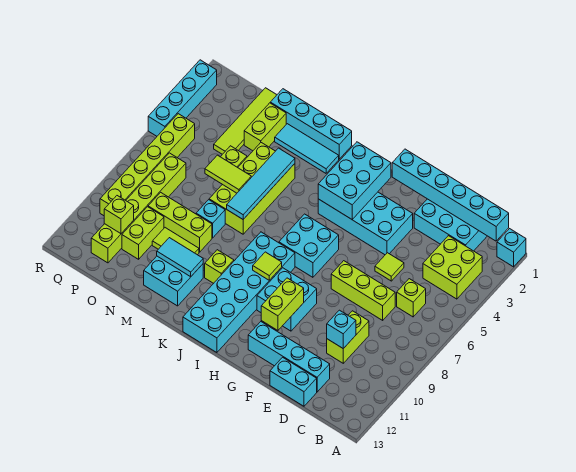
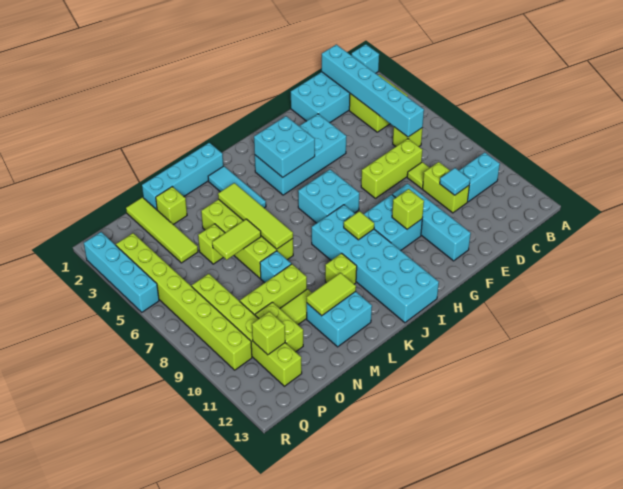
cyan brick B1:G1 level 2 -> cyan brick C1:C6 level 2
cyan brick D10 level 2 -> cyan tile D10 level 2
cyan brick D12:G12 level 1 -> cyan brick F9:F12 level 1
cyan brick D13:E13 level 1 -> cyan brick B10:C10 level 1
lime tile E5 level 1 -> lime tile D8 level 1
lime brick G10:G11 level 2 -> lime brick G10 level 2
cyan brick H2:I4 level 2 -> cyan brick H3:I4 level 2
cyan tile K2:M2 level 1 -> cyan tile K2:K4 level 1
cyan tile L4:L7 level 2 -> lime tile L4:L7 level 2
cyan tile L11:M11 level 2 -> lime tile L11:M11 level 2
lime brick N2:N3 level 1 -> lime brick N2 level 1
lime brick Q5:Q10 level 1 -> lime brick Q3:Q10 level 1

